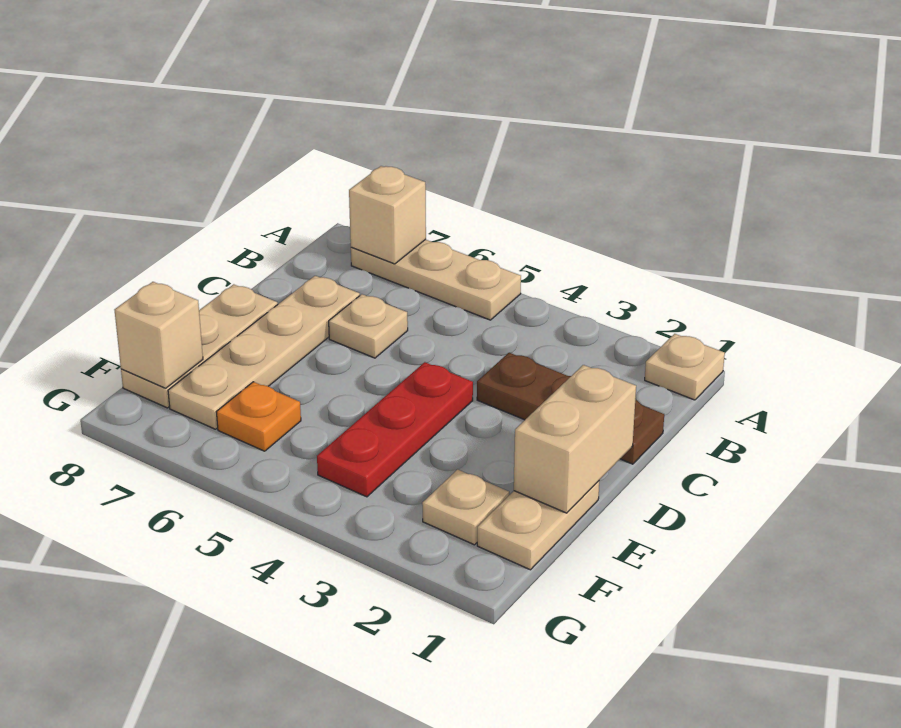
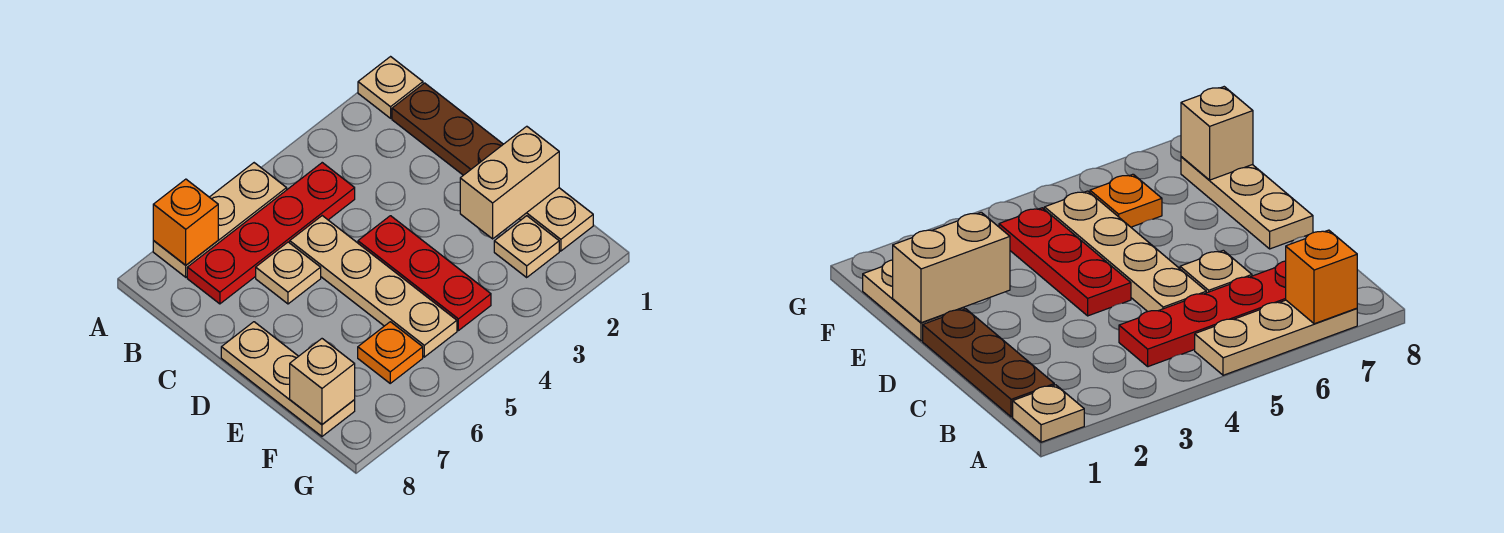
tan brick A7 level 2 -> orange brick A7 level 2
none -> red plate B4:B7 level 1
brown plate C1:C3 level 1 -> brown plate B1:D1 level 1
tan plate C7:F7 level 1 -> tan plate C5:F5 level 1
tan brick D1:E1 level 2 -> tan brick E1:E2 level 2

